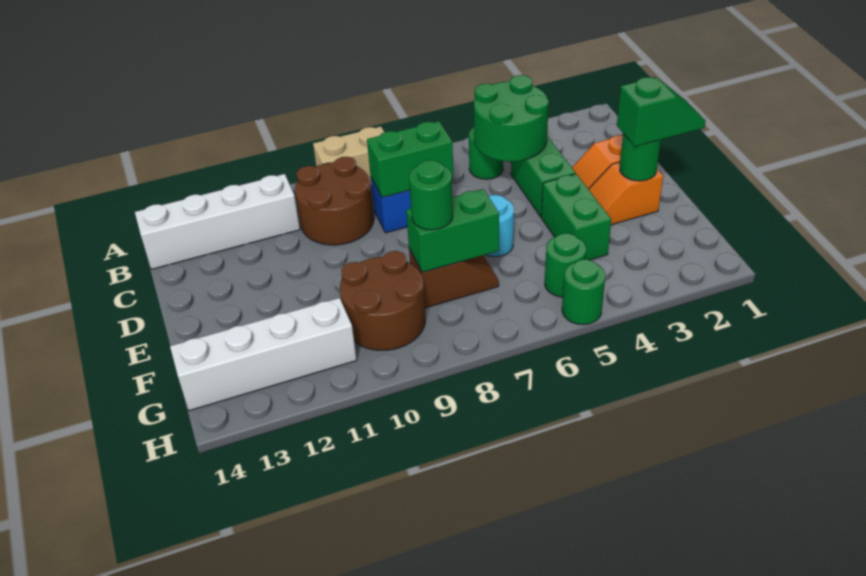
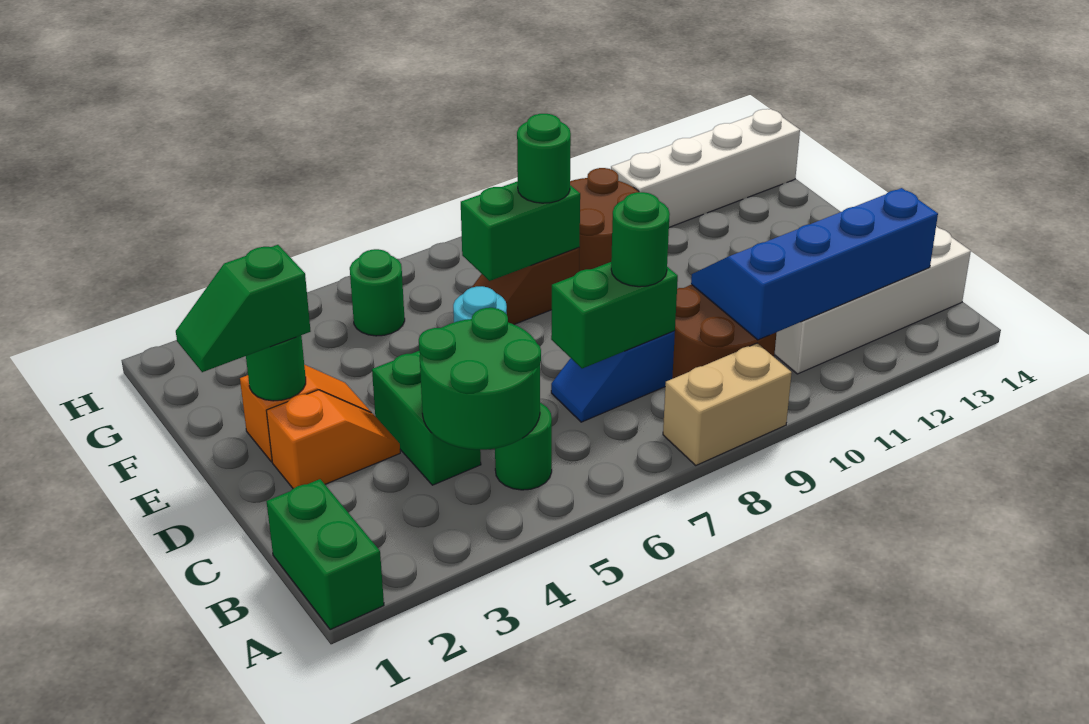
none -> blue slope B10:C13 level 2 top B
green brick E4:F4 level 1 -> green brick A1:B1 level 1
green round brick H5 level 1 -> green round brick C8 level 3

